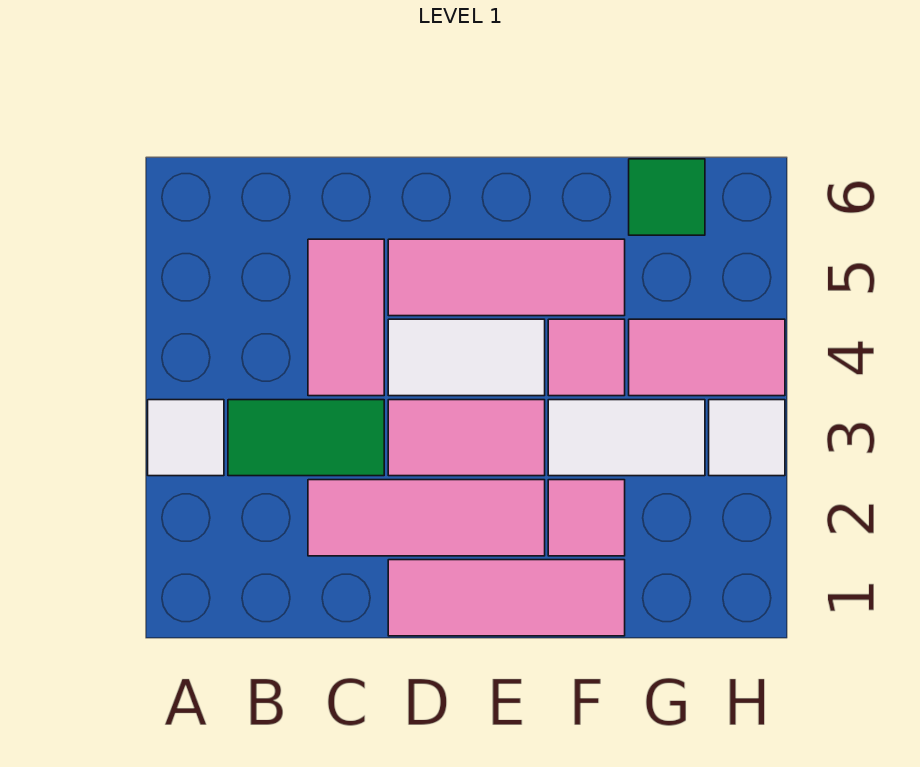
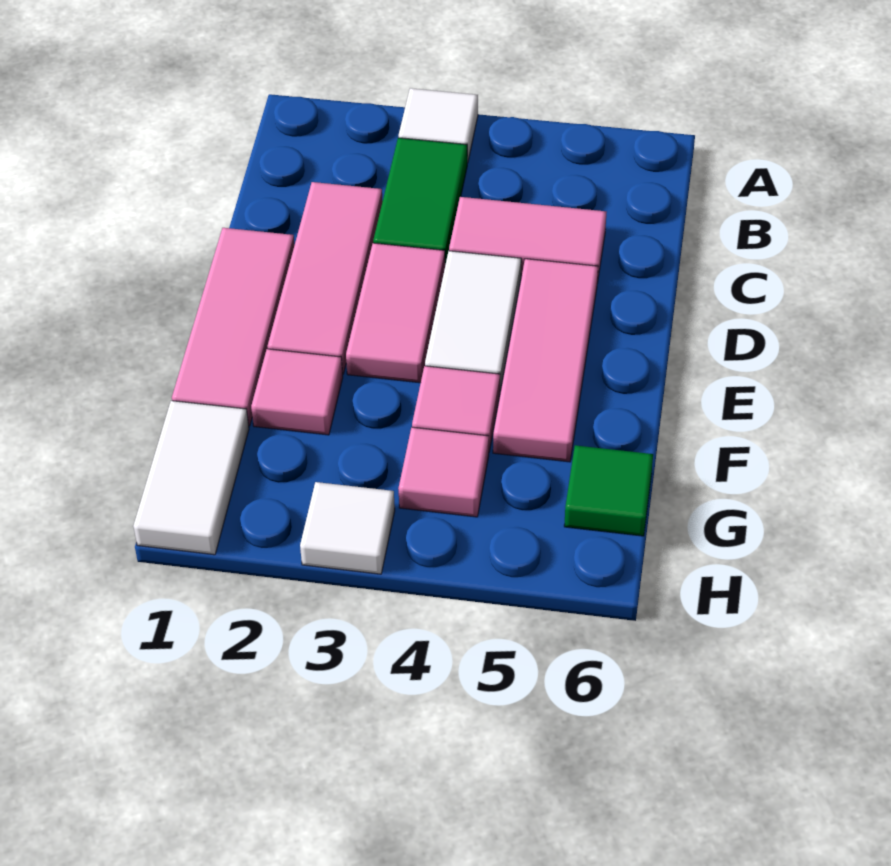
white tile F3:G3 level 1 -> white tile G1:H1 level 1
pink tile G4:H4 level 1 -> pink tile G4 level 1

